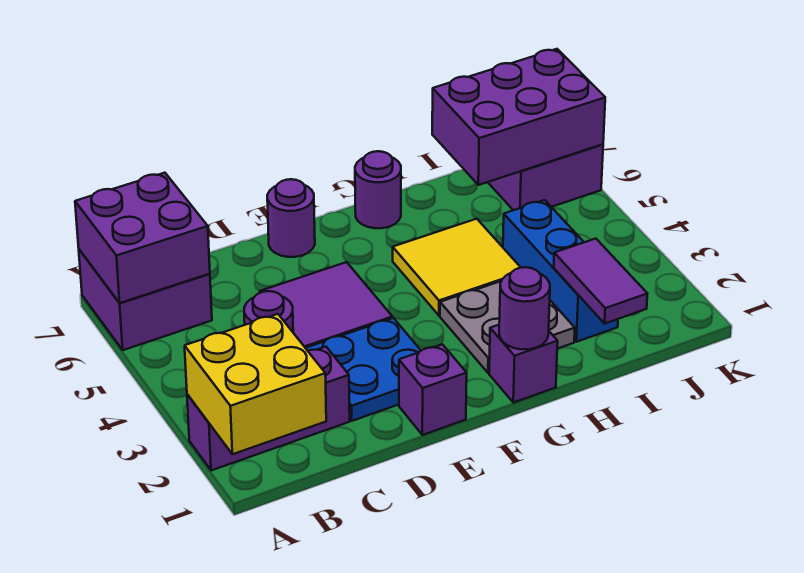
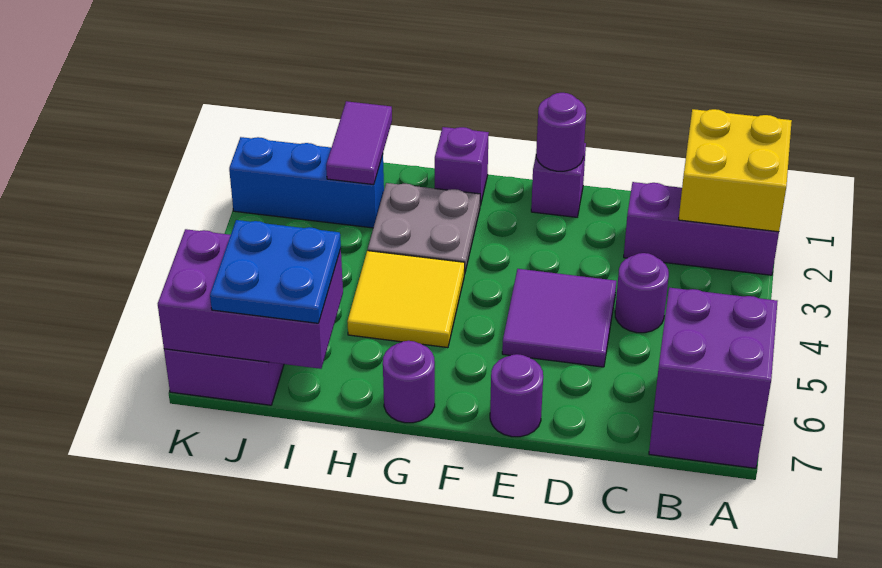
blue plate D2:E3 level 1 -> blue plate I6:J7 level 3
purple round brick G1 level 2 -> purple round brick E1 level 2
blue brick I2:I4 level 1 -> blue brick I2:K2 level 1

